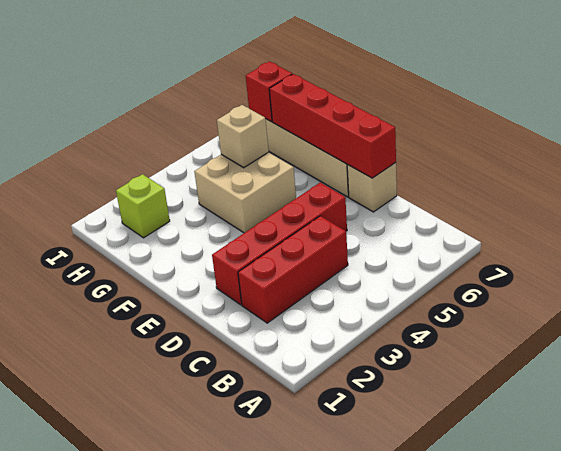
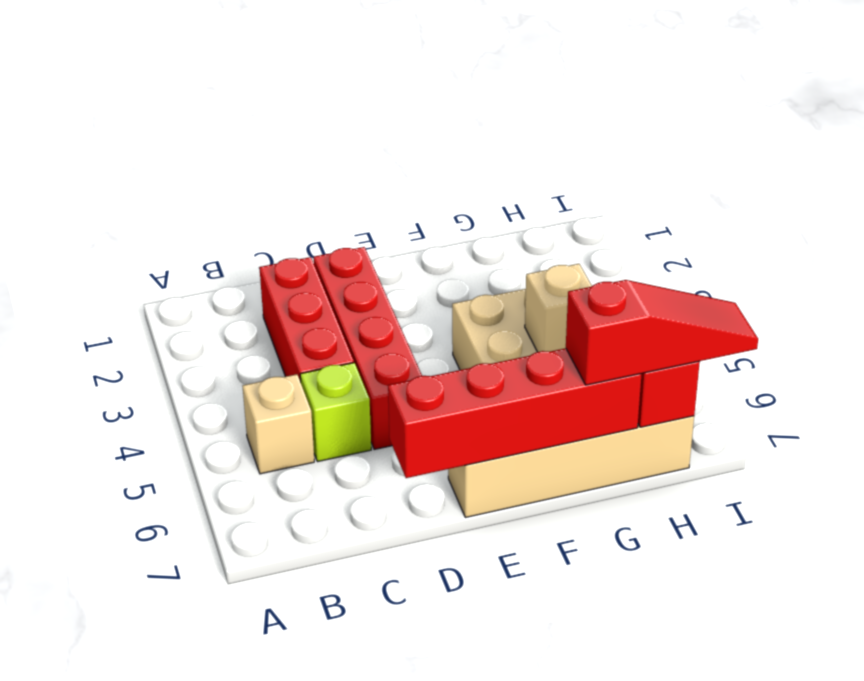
tan brick D7 level 1 -> tan brick B5 level 1
none -> red slope G7:I7 level 3 top G
lime brick H2 level 1 -> lime brick C5 level 1

